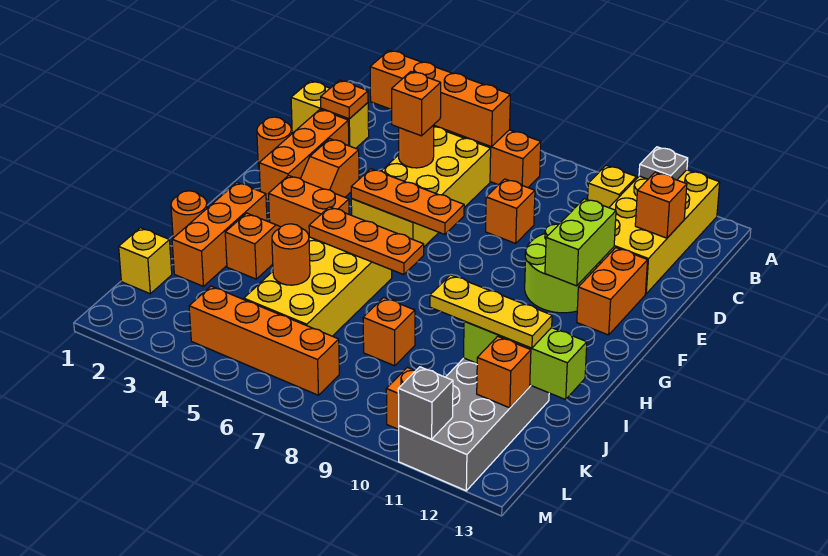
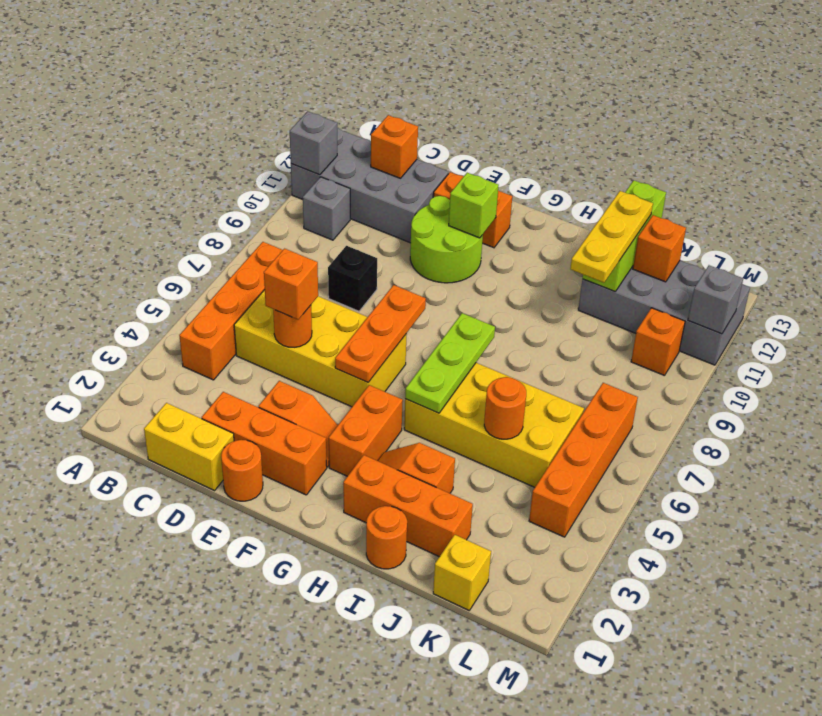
yellow brick A11:D12 level 1 -> grey brick A11:D12 level 1
grey plate A11 level 2 -> grey brick A11 level 2
orange brick B3:B6 level 2 -> none
yellow brick B10 level 1 -> grey brick B10 level 1
yellow brick C1:C2 level 1 -> yellow brick C1:D1 level 1
orange plate C2 level 2 -> none
orange brick D8 level 1 -> black brick D8 level 1
lime brick E11:F11 level 2 -> lime brick F11 level 2
orange plate H5:H7 level 2 -> lime plate H5:H7 level 2
orange brick J8 level 1 -> none

